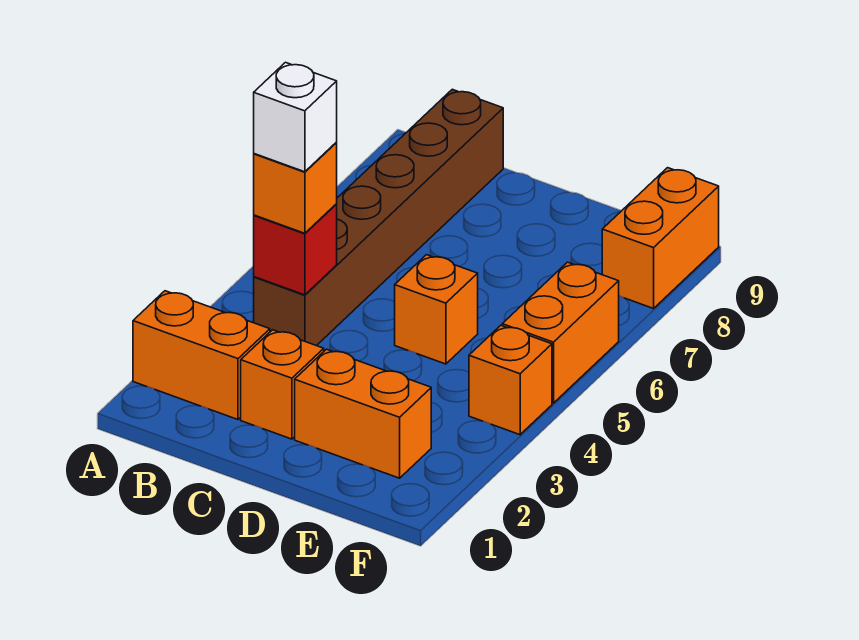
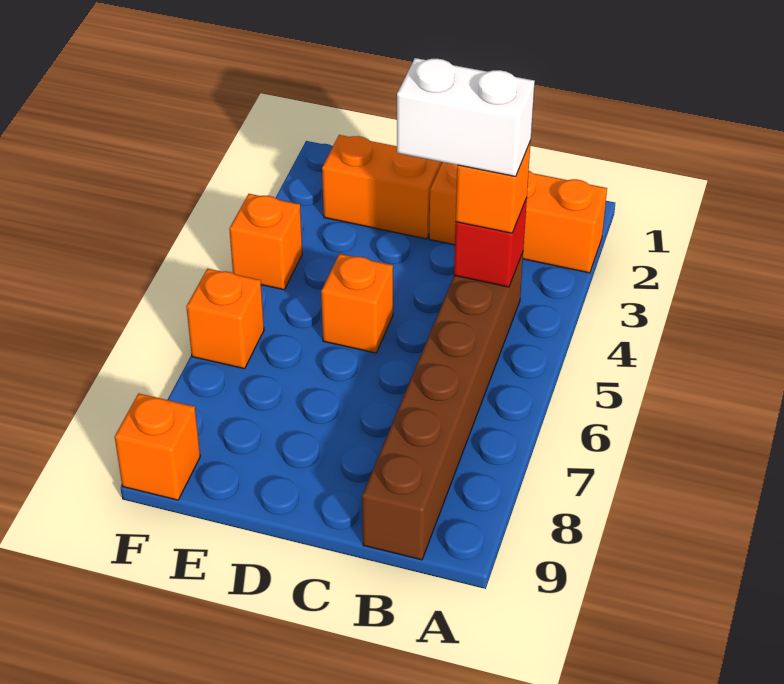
white brick B4 level 4 -> white brick B4:C4 level 4
orange brick F5:F6 level 1 -> orange brick F6 level 1
orange brick F8:F9 level 1 -> orange brick F9 level 1

